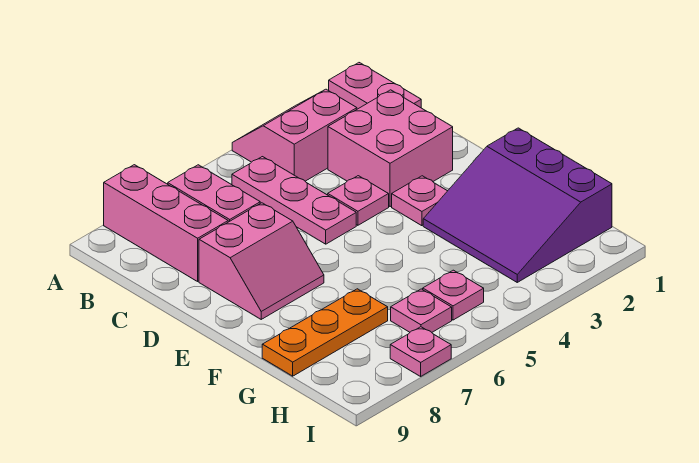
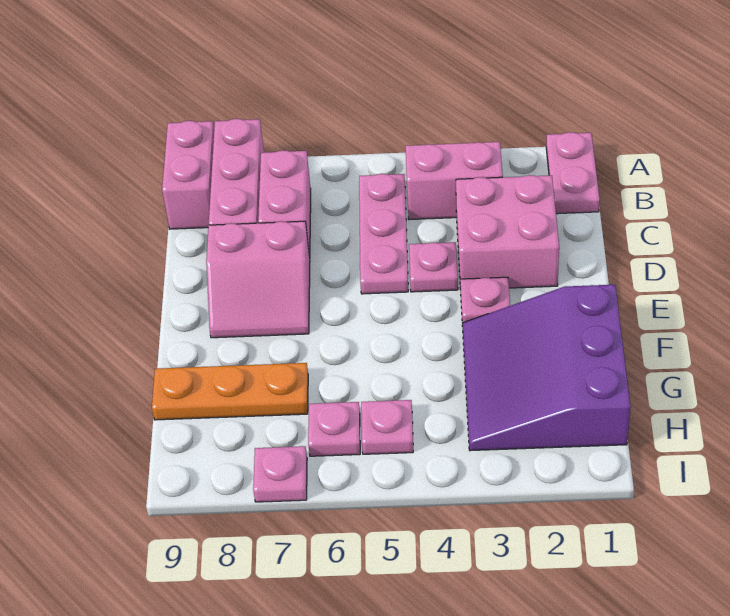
none -> pink brick A9:B9 level 1

